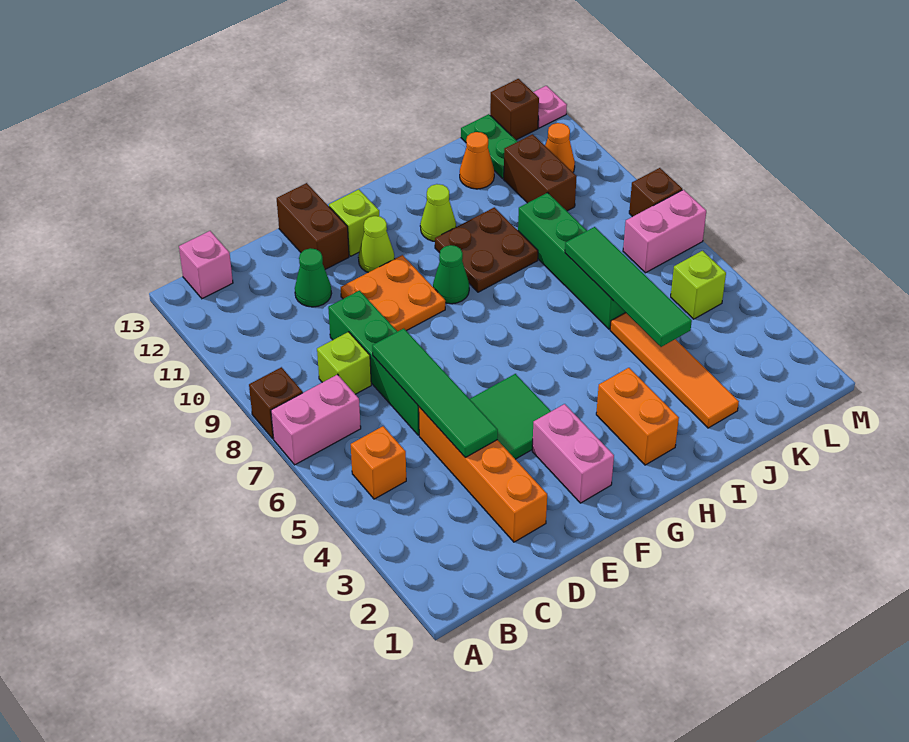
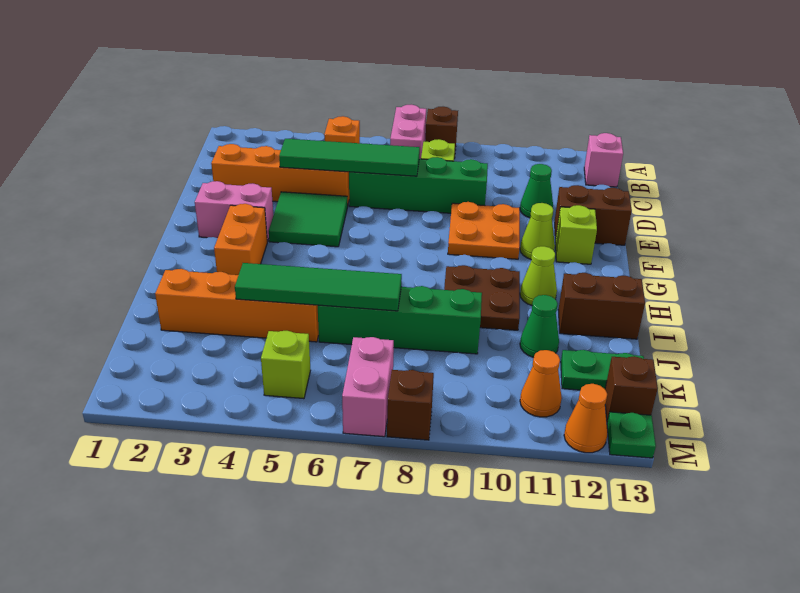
green cone G9 level 1 -> green cone J11 level 1
orange brick H2:H3 level 1 -> orange brick G3:H3 level 1
orange tile J2:J5 level 1 -> orange brick J2:J5 level 1
orange cone J12 level 1 -> orange cone M12 level 1
brown brick K10:K11 level 1 -> brown brick I12:I13 level 1
pink plate M13 level 1 -> green plate M13 level 1

